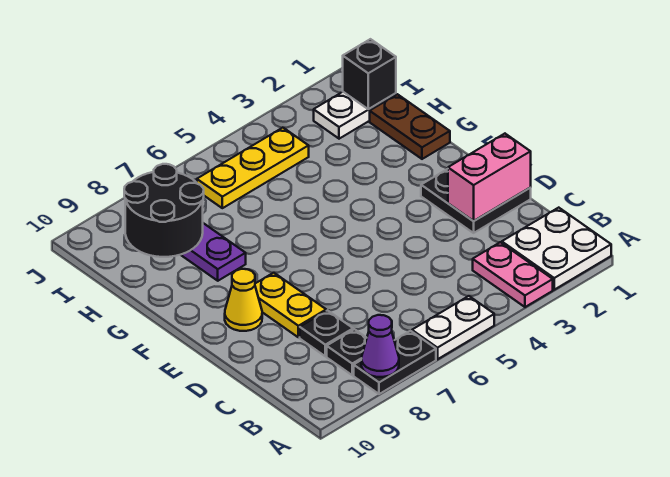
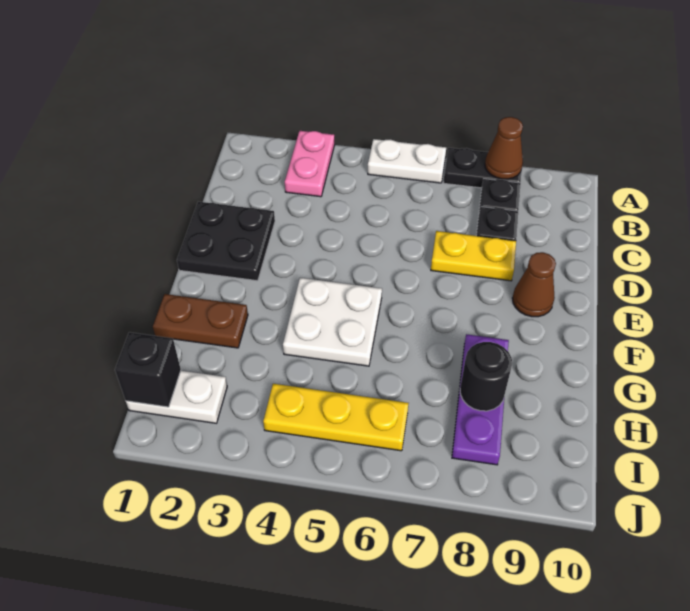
white plate A1:B2 level 1 -> white plate F4:G5 level 1
purple cone A8 level 2 -> brown cone A8 level 2
pink brick D1:D2 level 2 -> none
yellow plate D8:E8 level 1 -> yellow plate D7:D8 level 1
yellow cone E9 level 1 -> brown cone E9 level 1
brown plate G1:H1 level 1 -> brown plate G1:G2 level 1
black round brick H8:I9 level 2 -> black round brick H8 level 2

